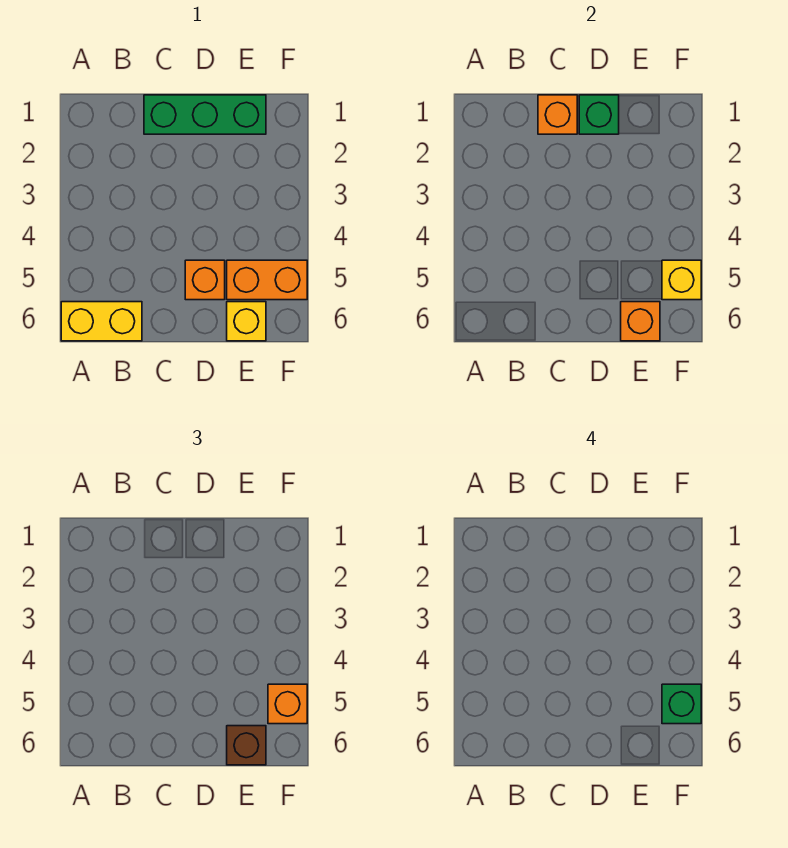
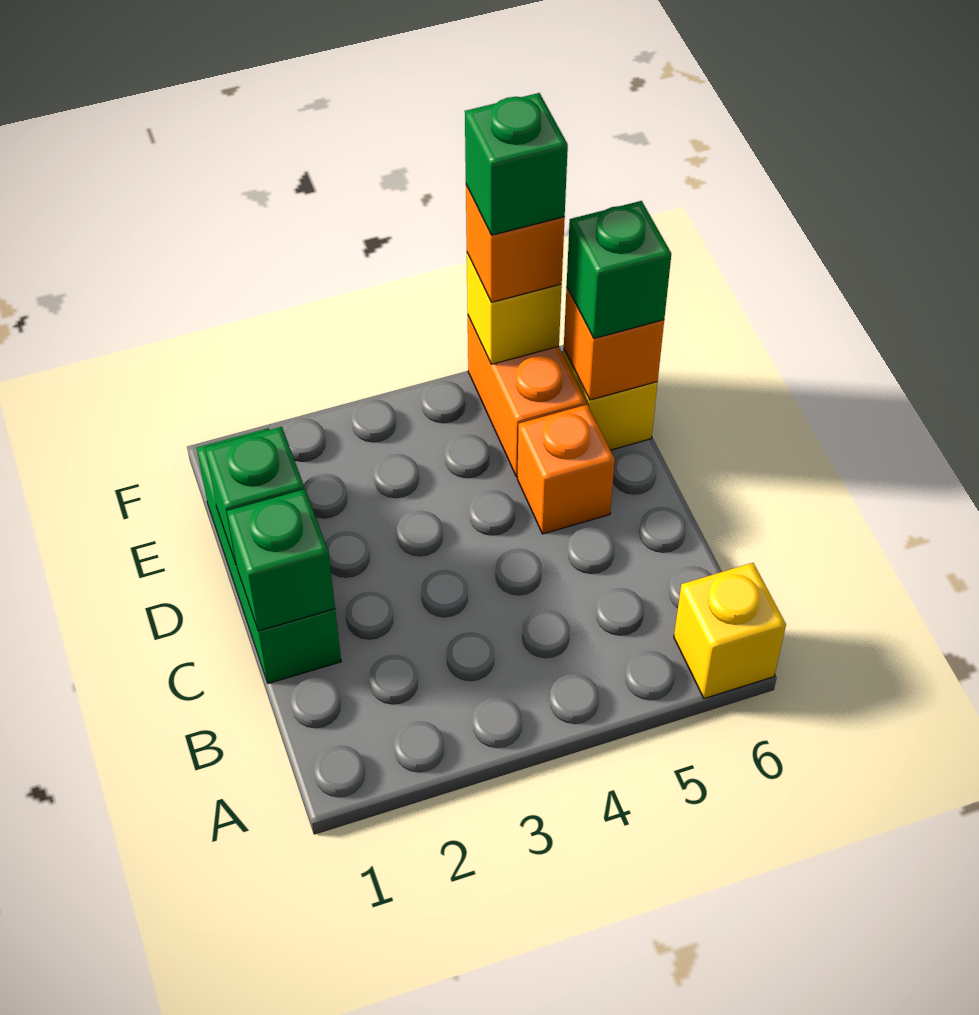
yellow brick A6:B6 level 1 -> yellow brick A6 level 1
orange brick C1 level 2 -> green brick C1 level 2
brown brick E6 level 3 -> green brick E6 level 3

